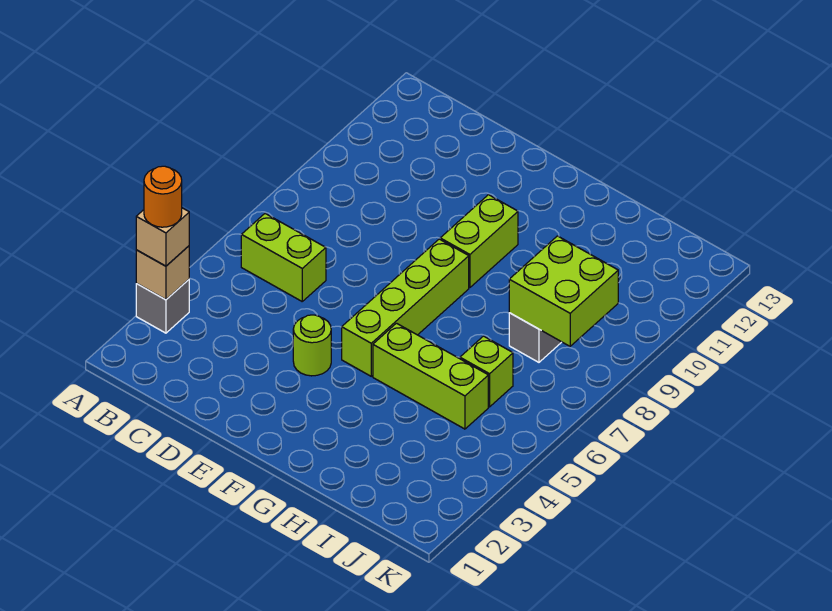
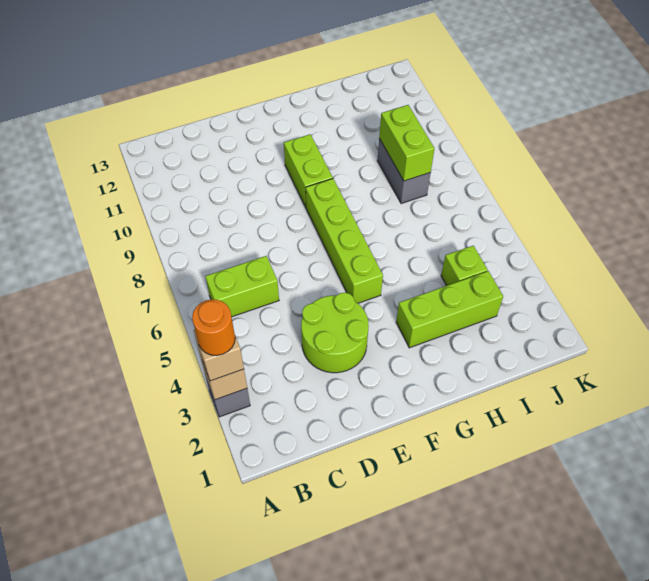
lime round brick E4 level 1 -> lime round brick D3:E4 level 1
lime brick G5:I5 level 1 -> lime brick G3:I3 level 1
lime brick I6 level 1 -> lime brick I4 level 1
lime brick I8:J9 level 2 -> lime brick I8:I9 level 2

